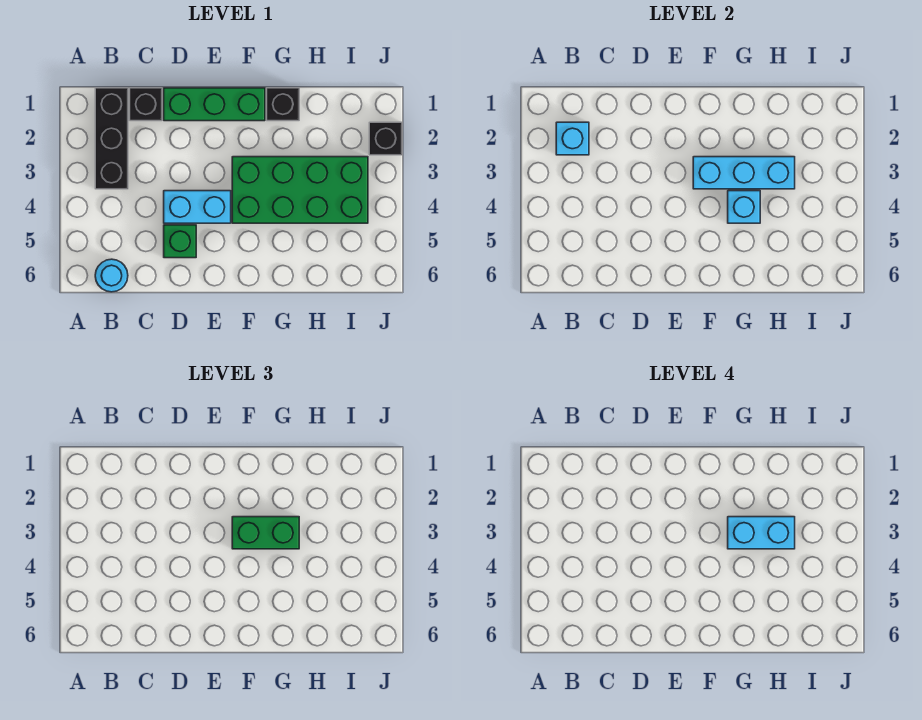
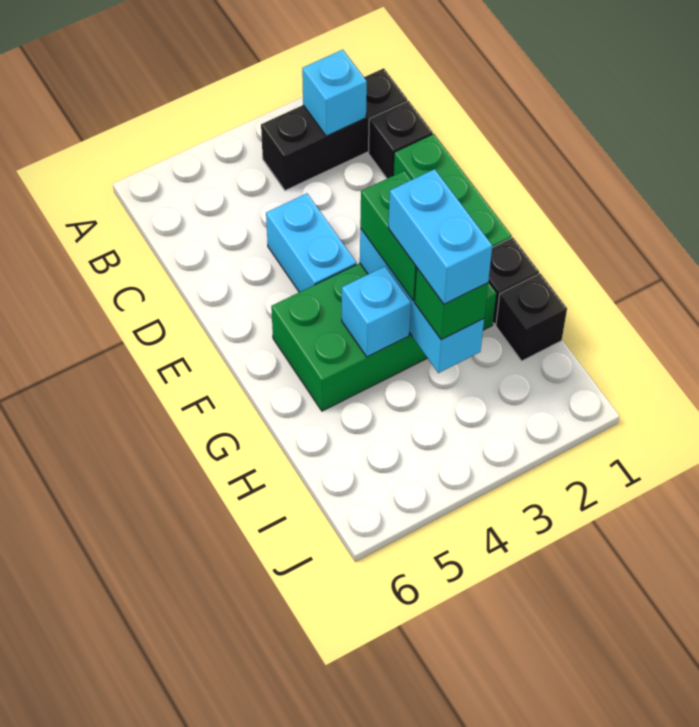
cyan round brick B6 level 1 -> none
green brick D5 level 1 -> green brick H3 level 3
green brick F3:I4 level 1 -> green brick F2:G5 level 1
black brick J2 level 1 -> black brick H1 level 1

